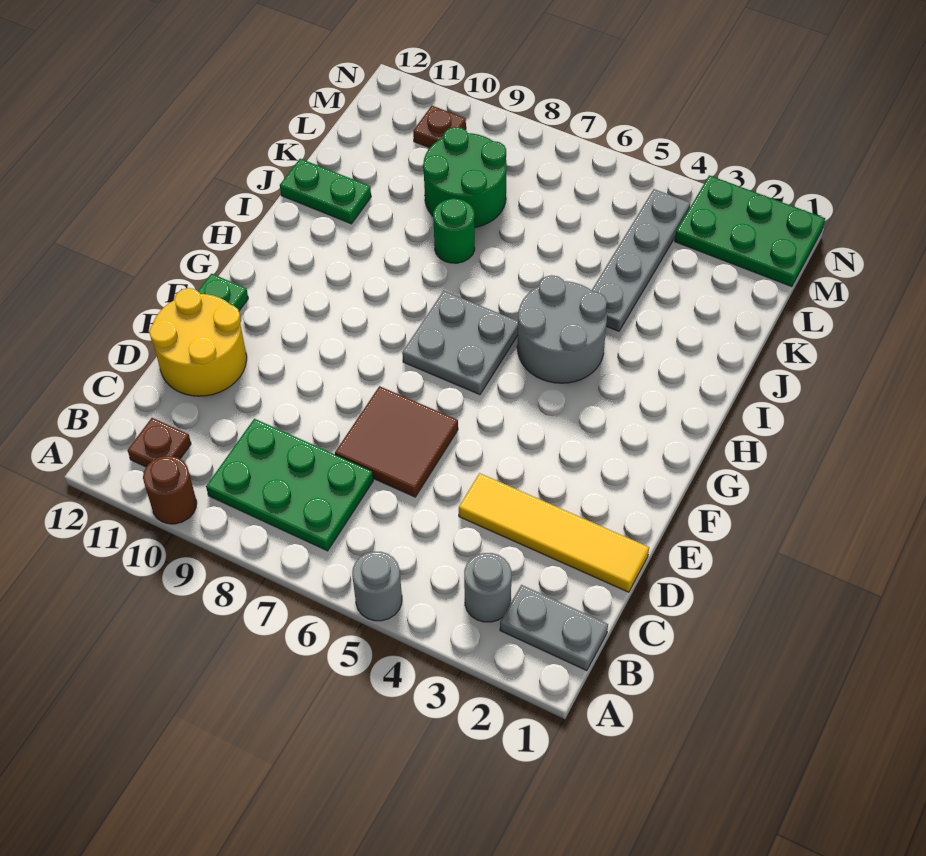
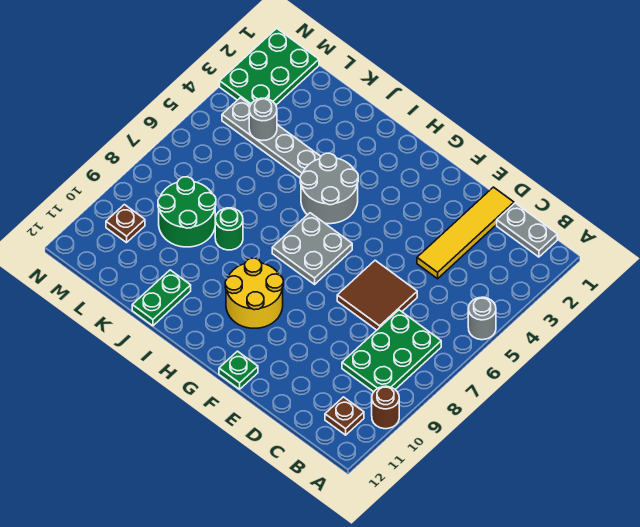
grey plate B1:B2 level 1 -> grey plate B1:C1 level 1
grey round brick B3 level 1 -> grey round brick L4 level 2
yellow round brick D11:E12 level 1 -> yellow round brick G9:H10 level 1

